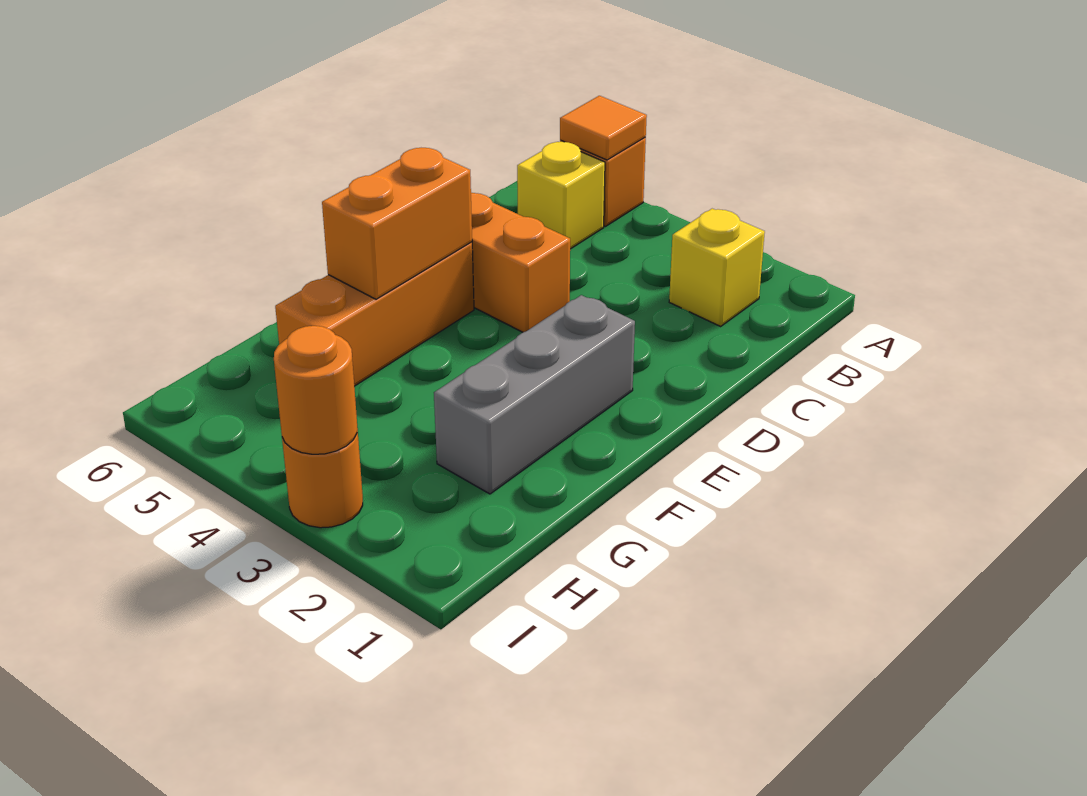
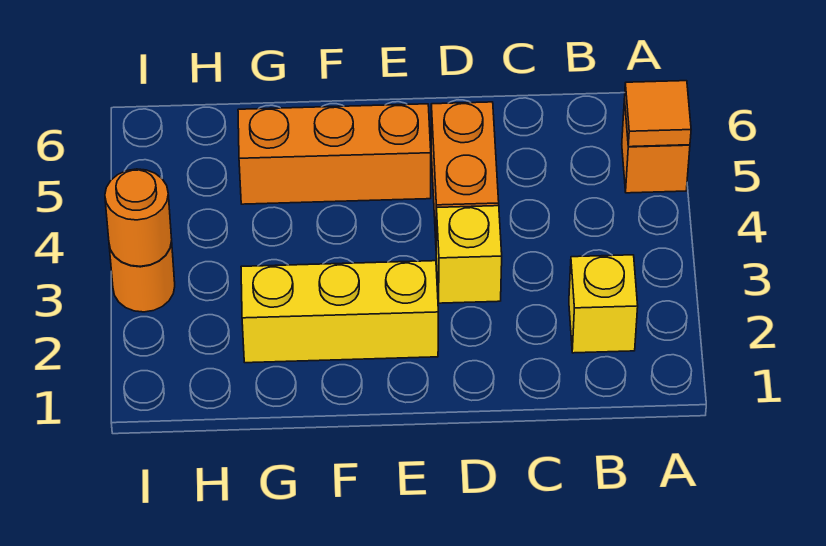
yellow brick B5 level 1 -> yellow brick D3 level 1
grey brick E2:G2 level 1 -> yellow brick E2:G2 level 1
orange brick E5:F5 level 2 -> none

